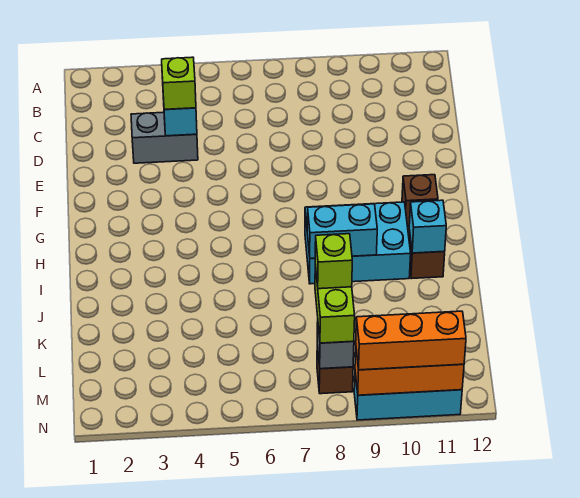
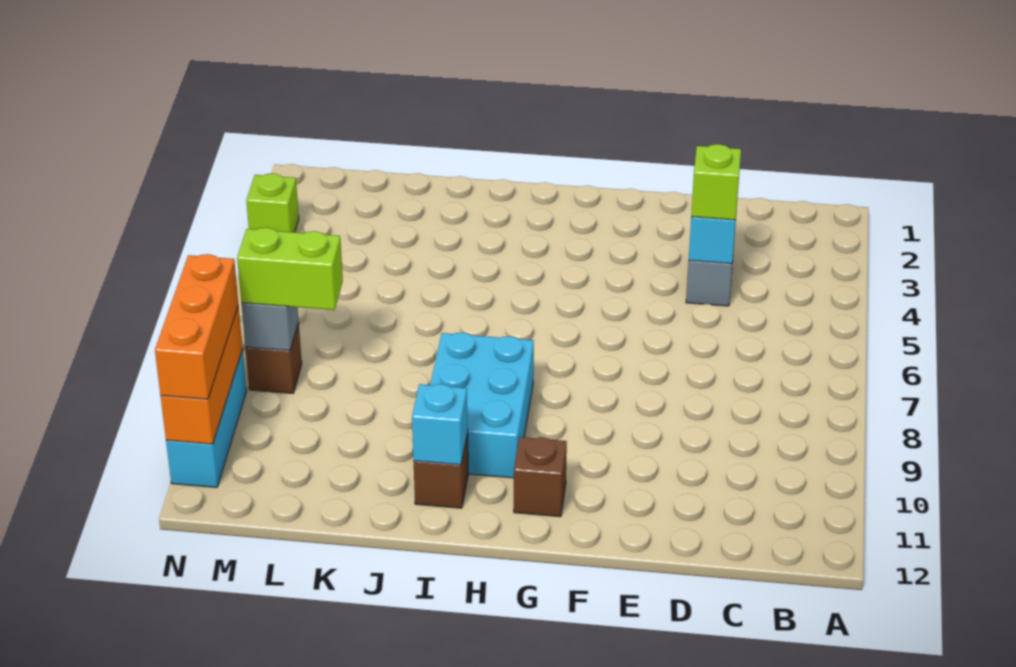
cyan brick I8:I9 level 2 -> none
lime brick L8 level 4 -> lime brick N3 level 1

